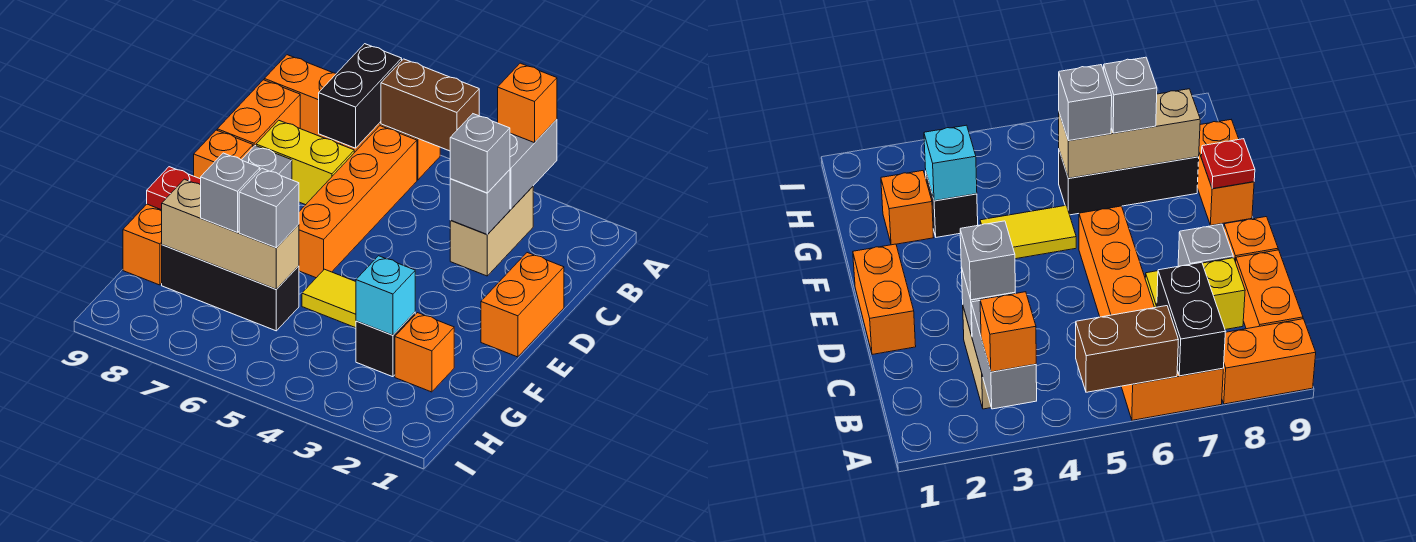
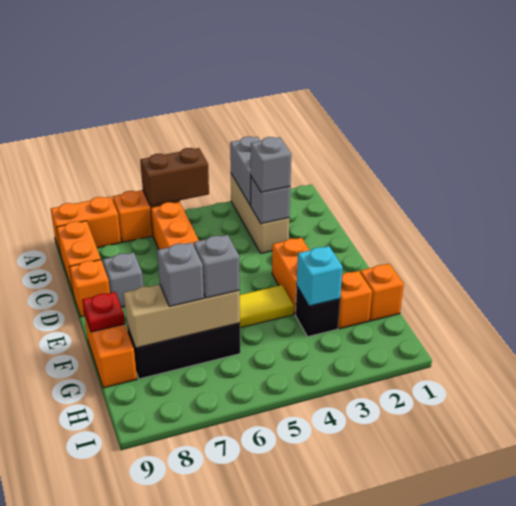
orange brick A3 level 3 -> orange brick G1 level 1
black brick A7:B7 level 2 -> none
tan brick B3:C3 level 1 -> tan brick A3:C3 level 1
yellow brick C7:C8 level 1 -> none
orange brick D1:E1 level 1 -> orange brick E3:F3 level 1

